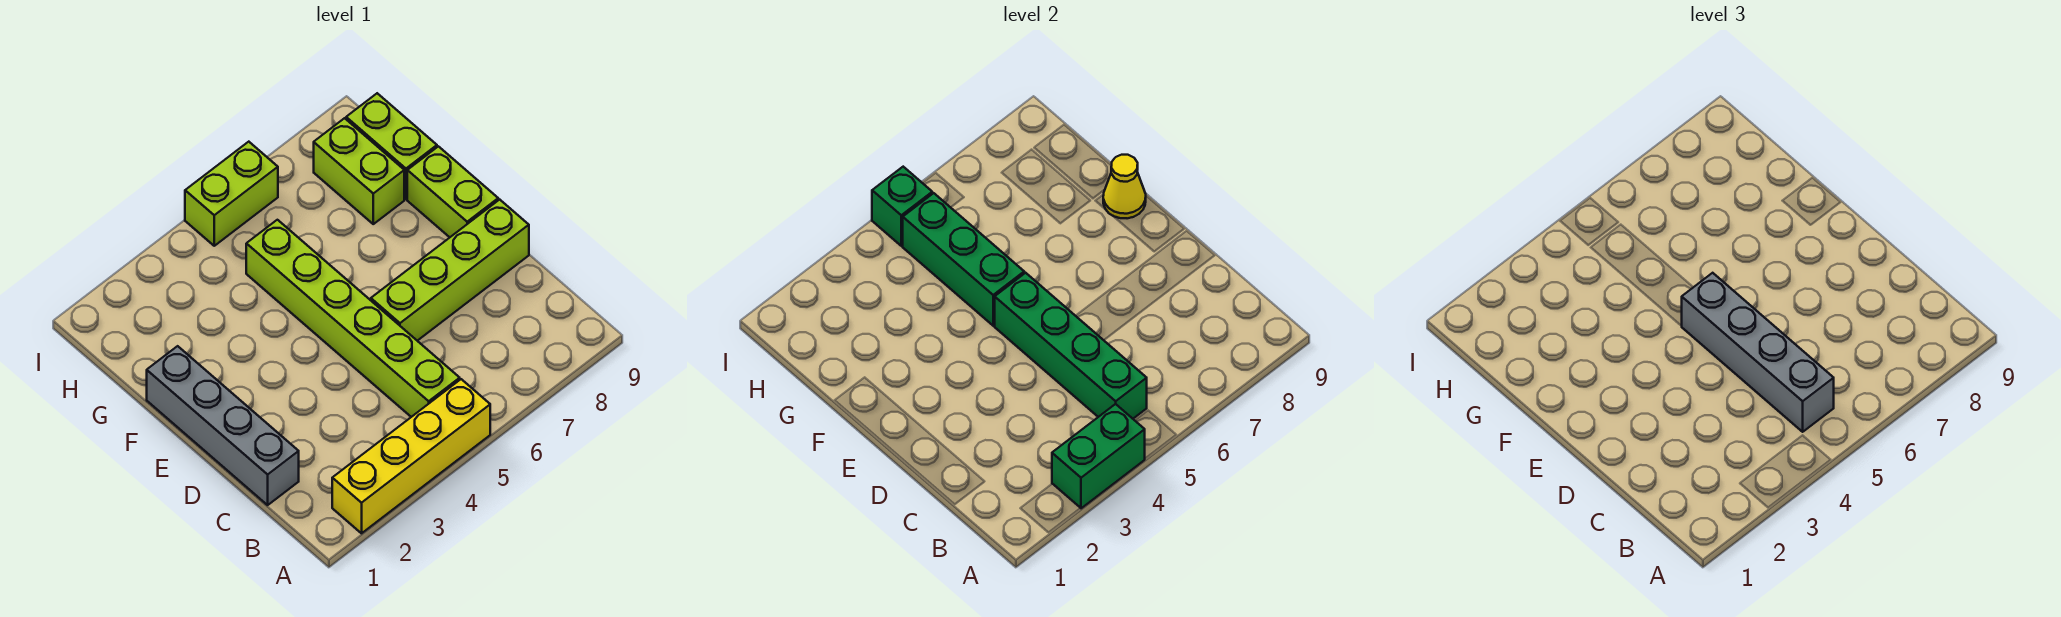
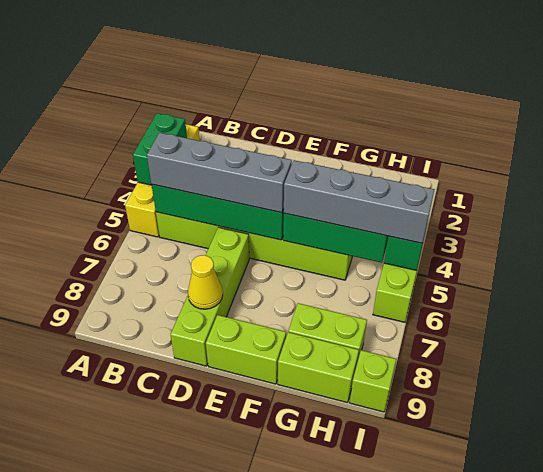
grey brick C1:F1 level 1 -> grey brick F5:I5 level 3
yellow cone F9 level 2 -> yellow cone D8 level 2
none -> lime brick I9 level 1

